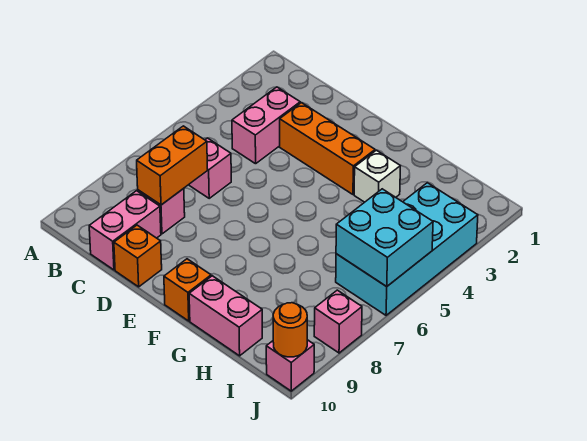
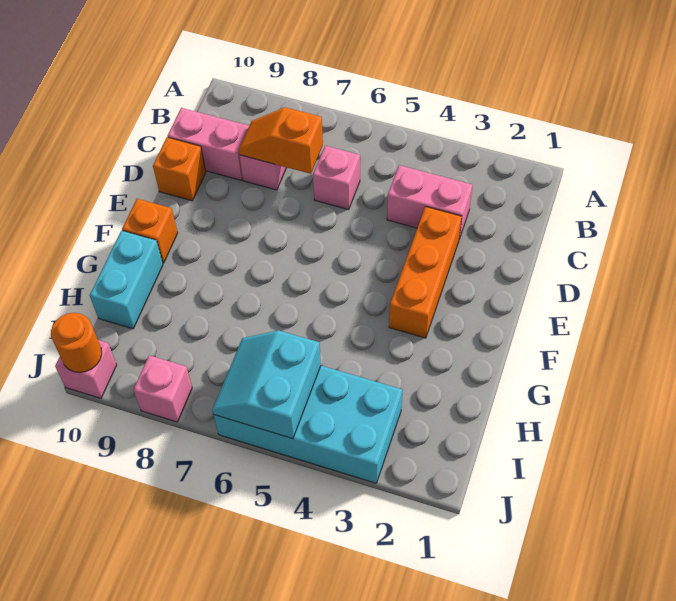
orange brick C7:C8 level 2 -> orange slope C7:C8 level 2 top 7
white brick G3 level 1 -> none
pink brick G10:H10 level 1 -> cyan brick G10:H10 level 1
cyan brick I5:J6 level 2 -> cyan slope I5:J6 level 2 top 5

